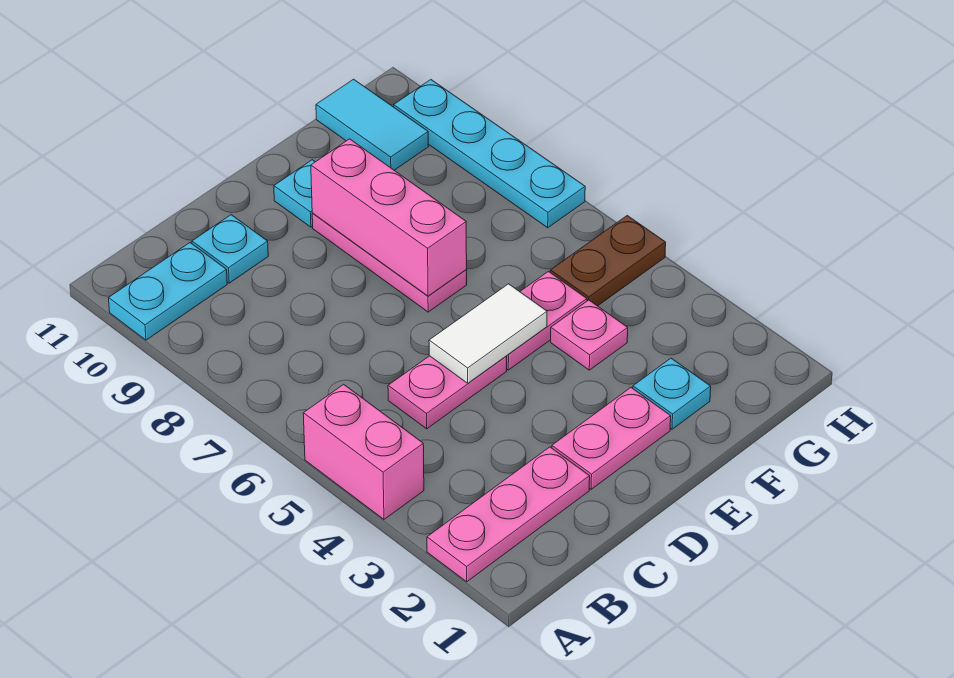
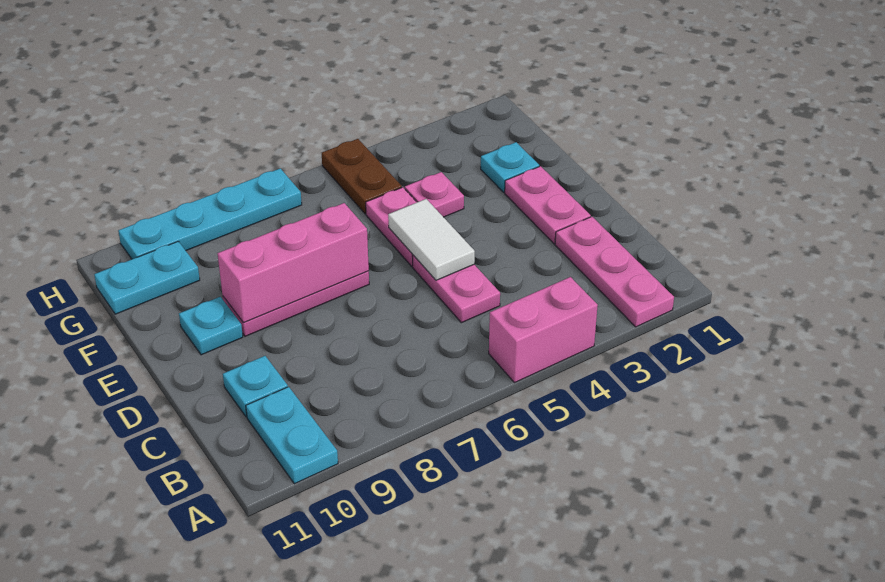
cyan tile G10:G11 level 1 -> cyan plate G10:G11 level 1

